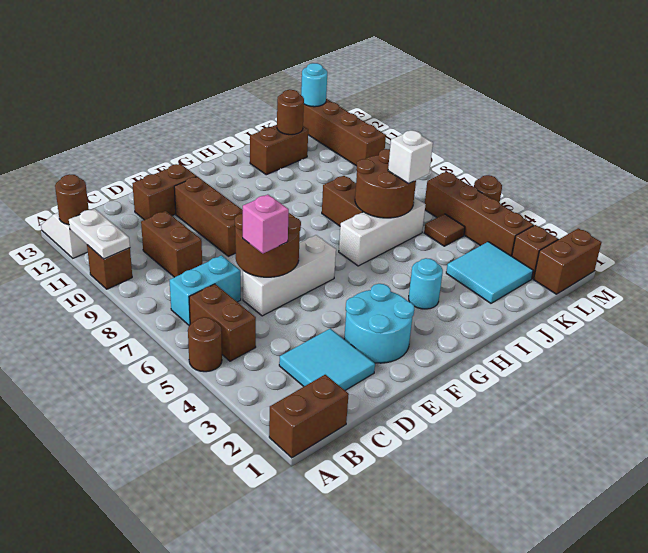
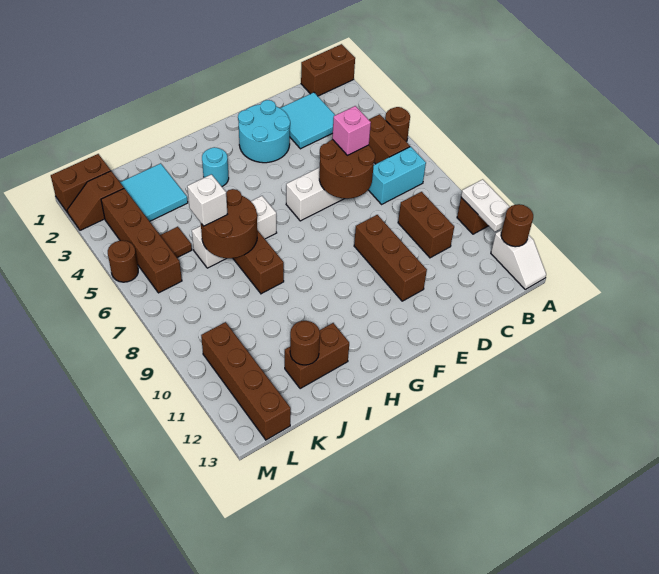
brown brick D12:E12 level 1 -> none
cyan round brick L13 level 2 -> none

